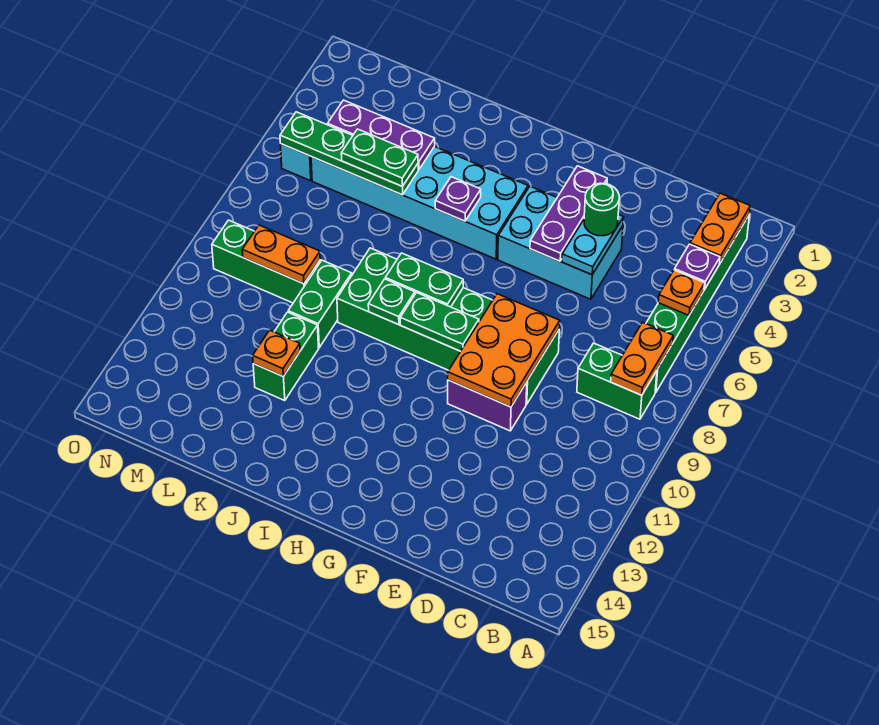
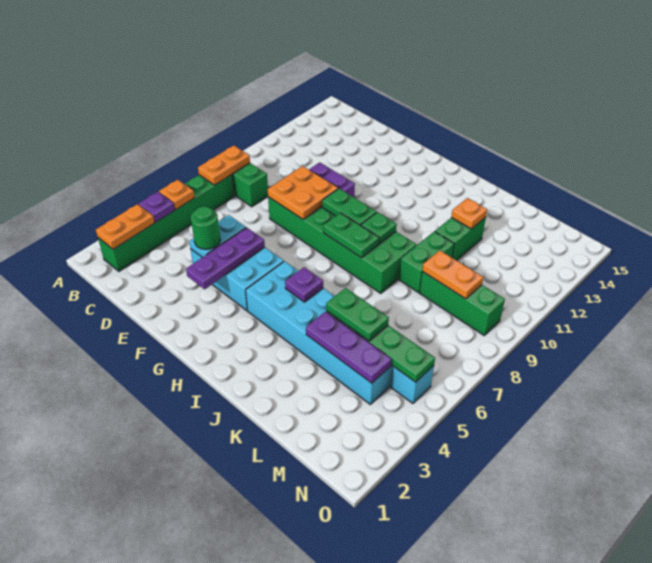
orange plate E8:F10 level 2 -> orange plate E8:F9 level 2

